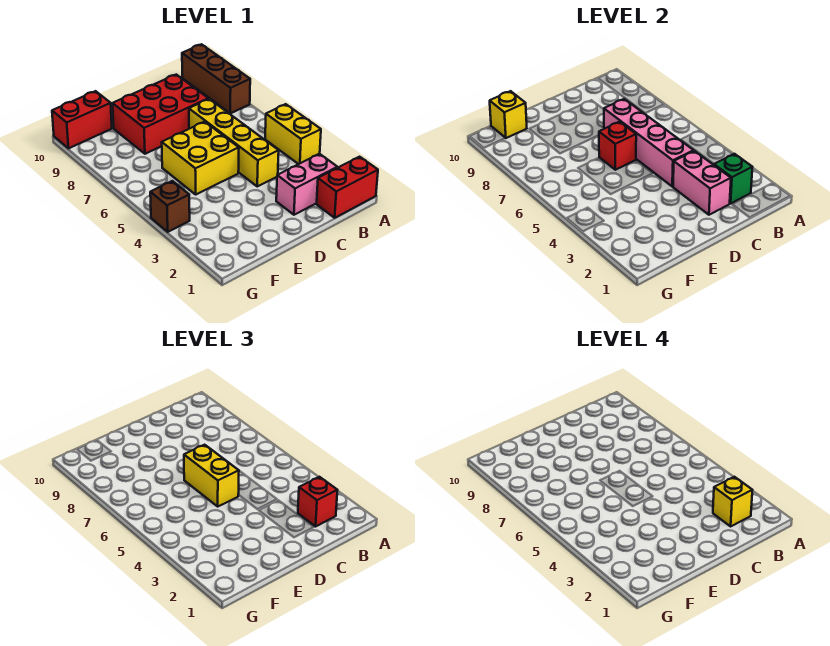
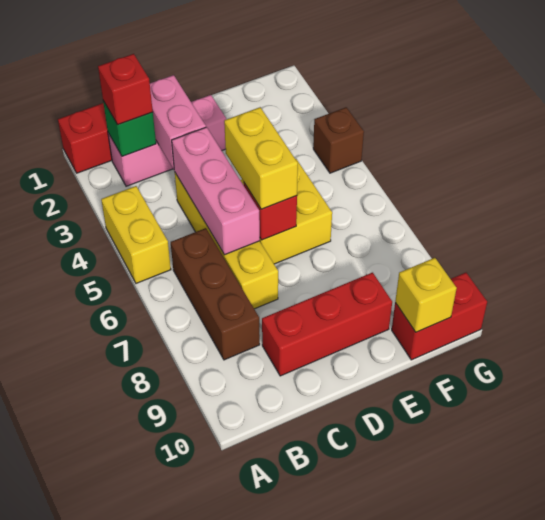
brown brick A8:A10 level 1 -> brown brick B6:B8 level 1
pink brick B2:C2 level 1 -> pink brick B2:D2 level 1
yellow brick B2 level 4 -> none
pink brick C4:C7 level 2 -> pink brick C4:C6 level 2
red brick C8:E9 level 1 -> red brick C9:E9 level 1

